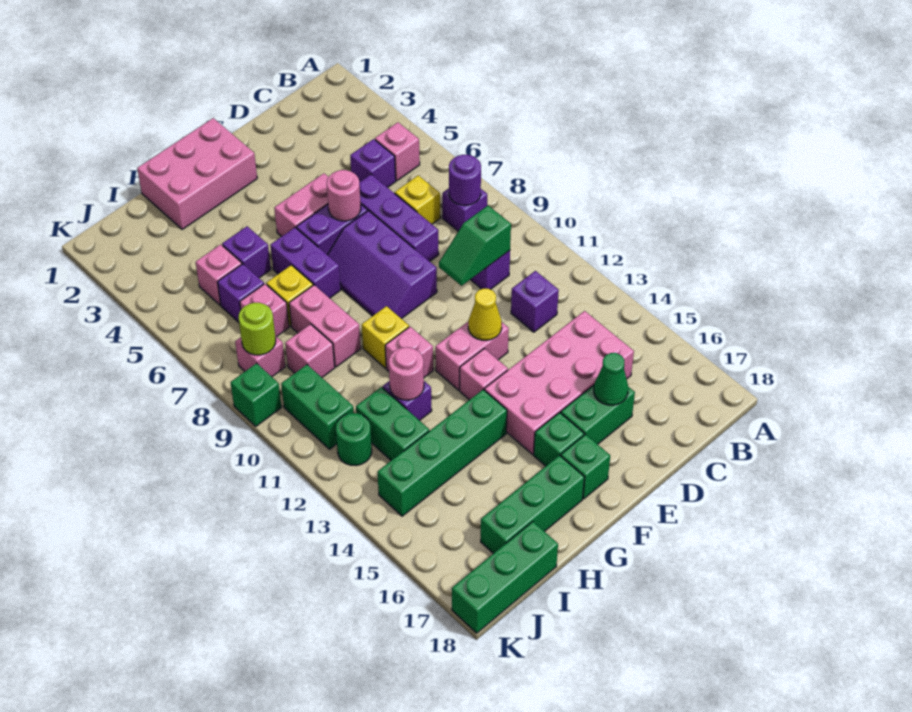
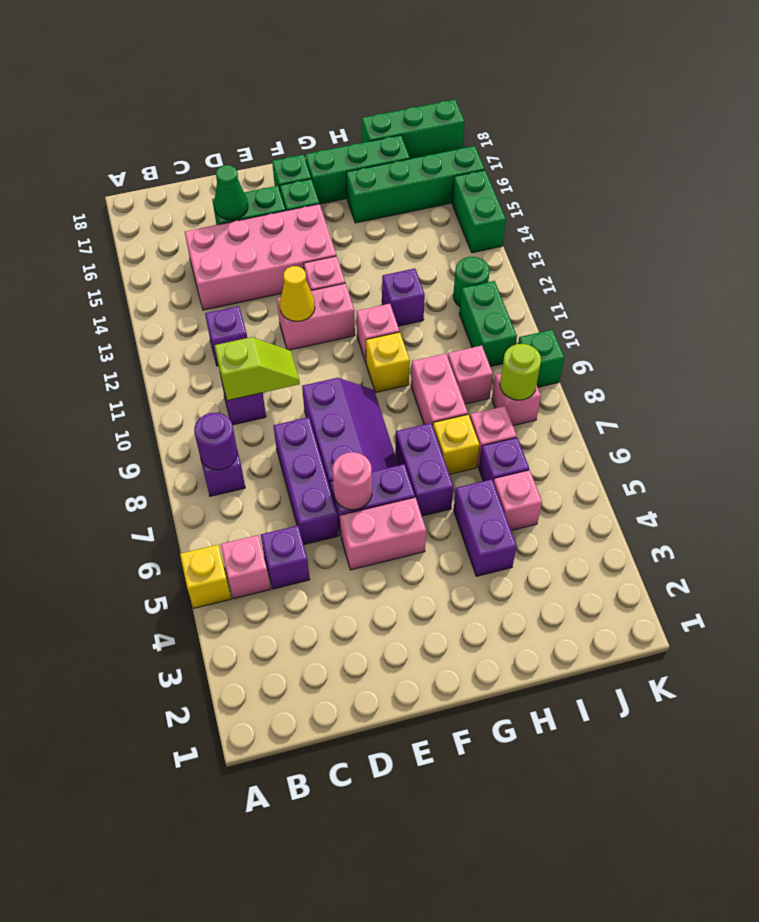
yellow brick C7 level 1 -> yellow brick A5 level 1
green slope C10:D10 level 2 top C -> lime slope C10:D10 level 2 top C
pink brick F1:H2 level 1 -> none
green brick G14:J14 level 1 -> green brick H16:K16 level 1
purple brick H5 level 1 -> purple brick H4:H5 level 1
pink round brick H12 level 2 -> none
green brick I12:I13 level 1 -> green brick K14:K15 level 1

